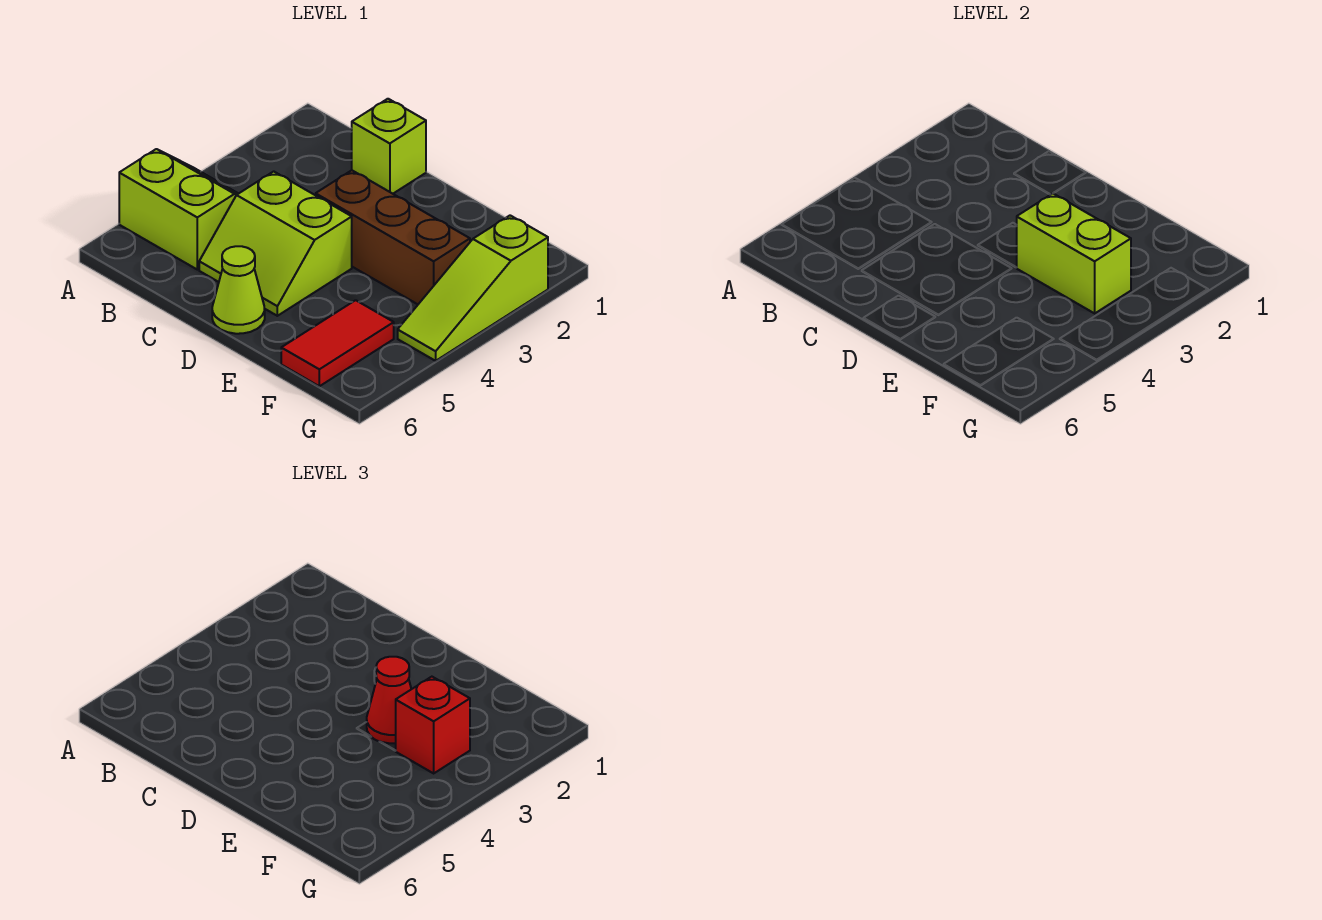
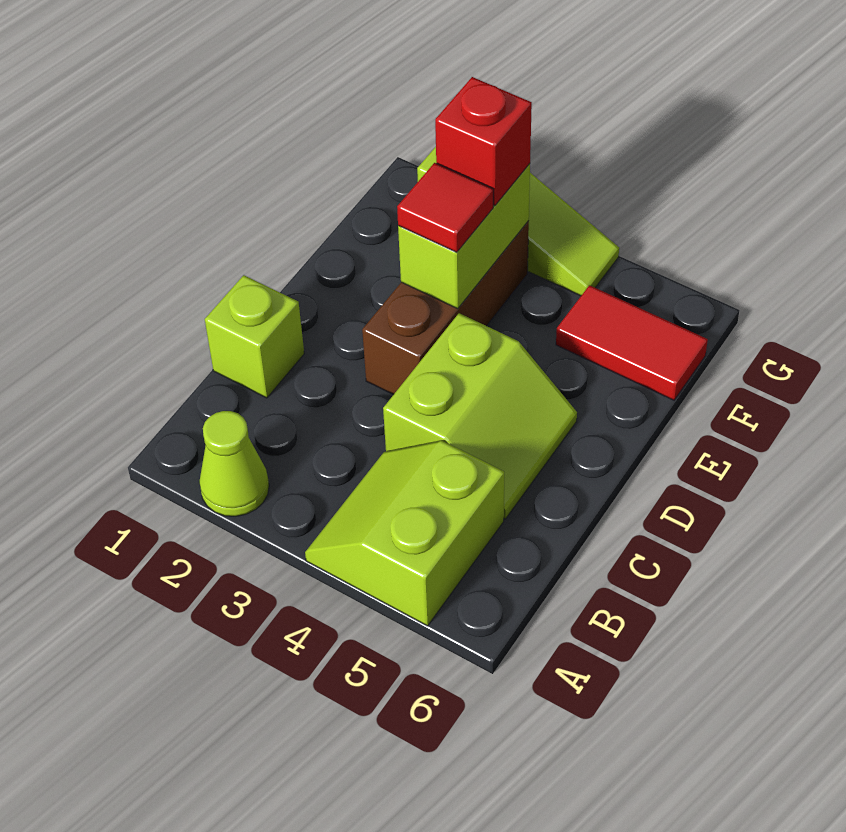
lime cone D6 level 1 -> lime cone A2 level 1
red cone E3 level 3 -> red tile E3 level 3

